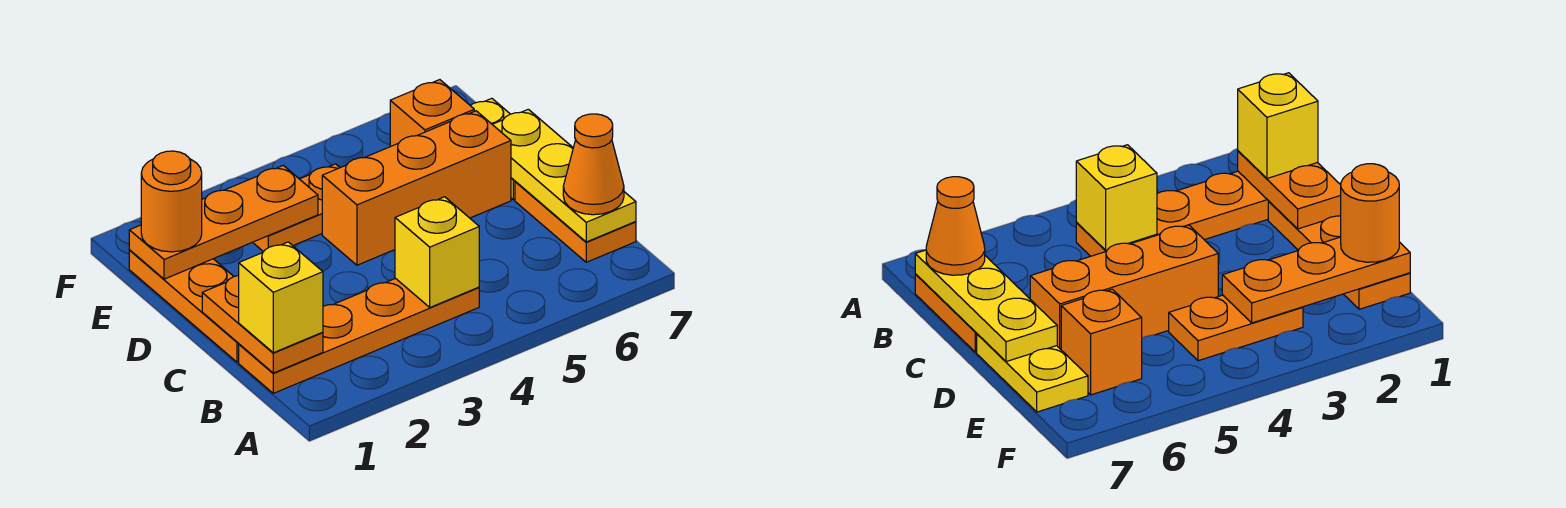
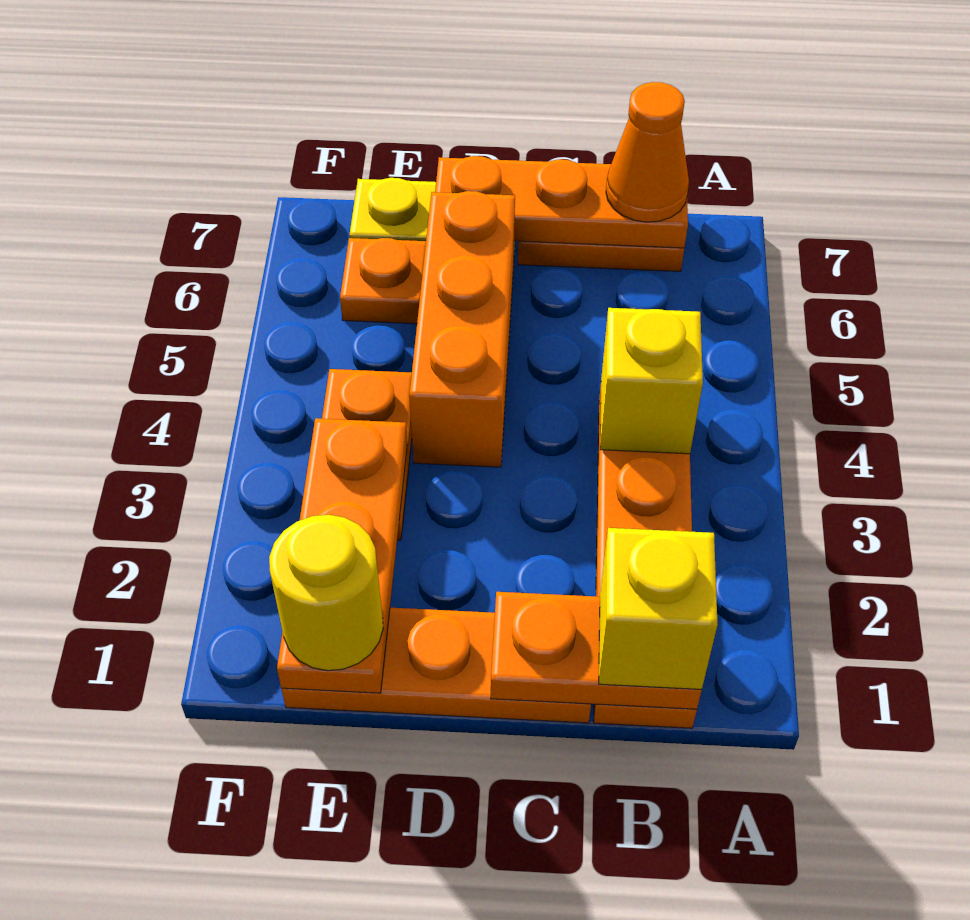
yellow plate B7:D7 level 2 -> orange plate B7:D7 level 2
orange round brick E1 level 3 -> yellow round brick E1 level 3
orange brick E6 level 1 -> orange plate E6 level 1

